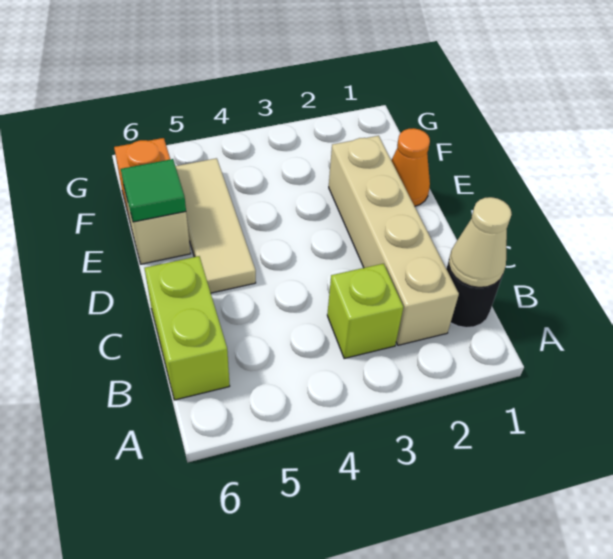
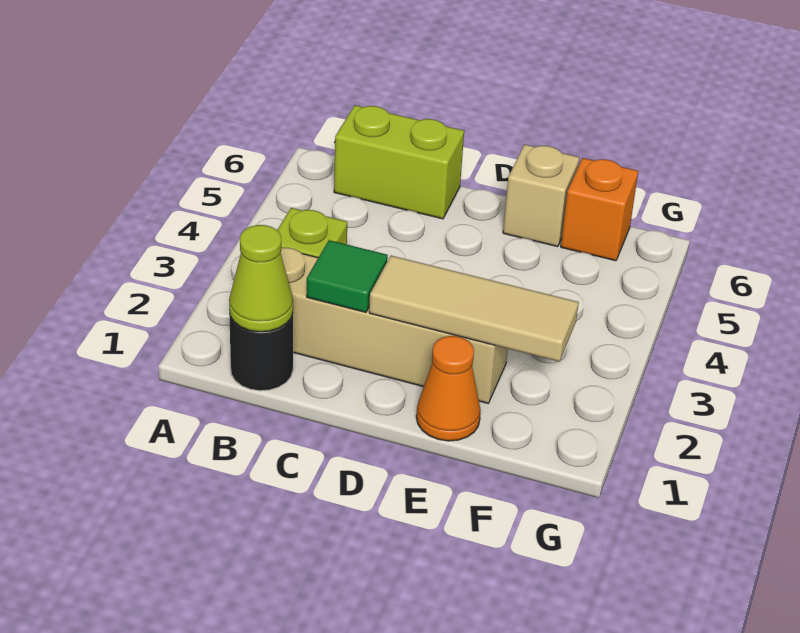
tan cone B1 level 2 -> lime cone B1 level 2
tan tile D5:F5 level 1 -> tan tile D2:F2 level 2
green tile E6 level 2 -> green tile C2 level 2

